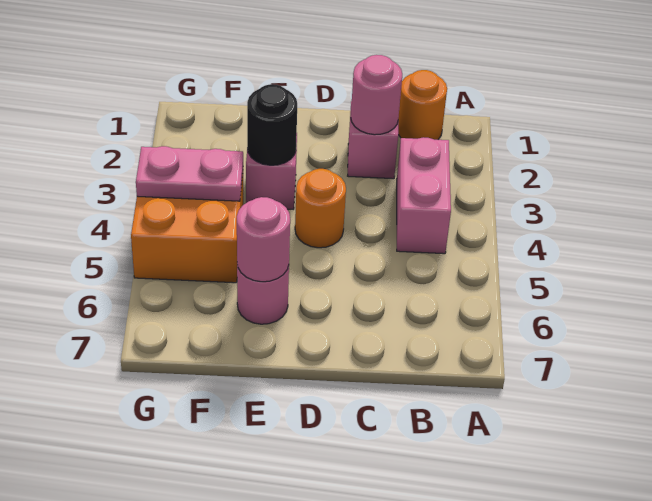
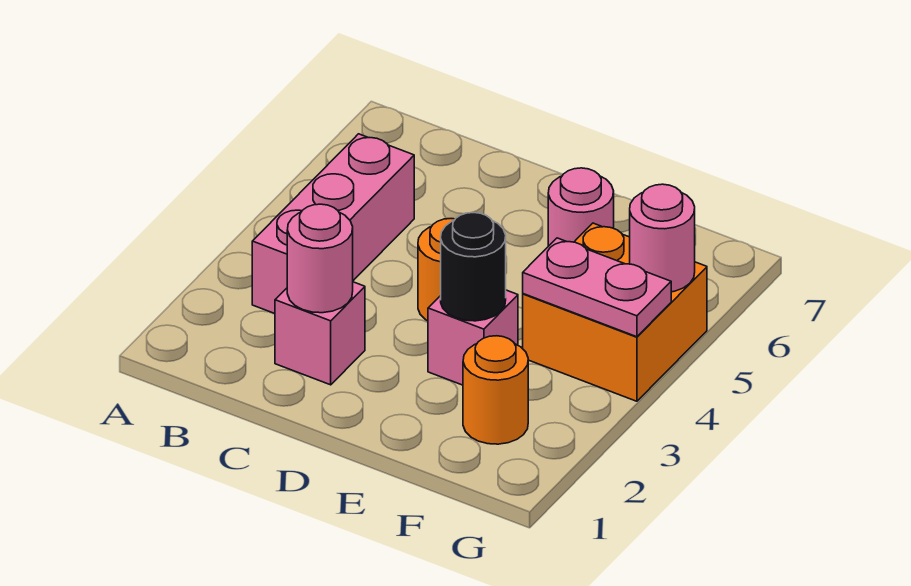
orange round brick B1 level 1 -> orange round brick F2 level 1
pink brick B3:B4 level 1 -> pink brick B3:B5 level 1
pink round brick E6 level 2 -> pink round brick G5 level 2

